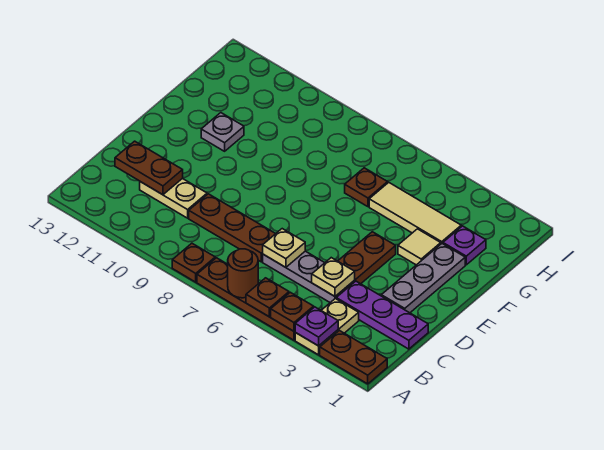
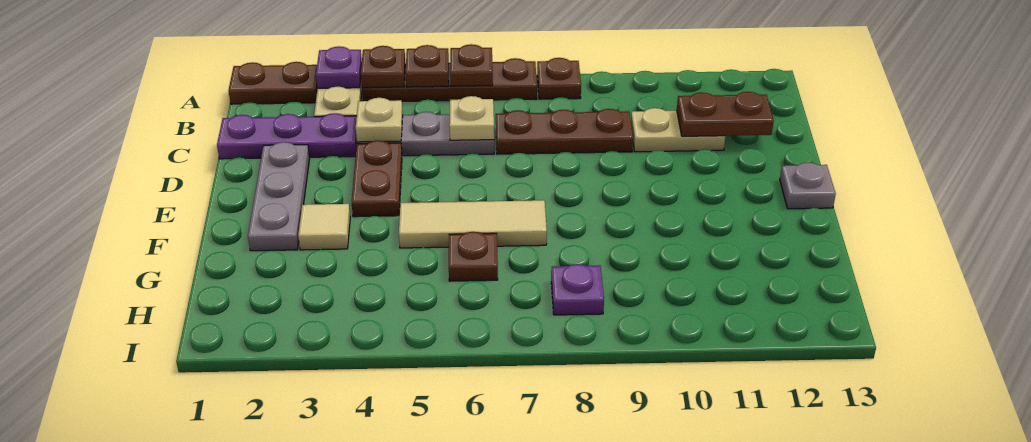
brown round brick A6 level 2 -> brown plate A6 level 2
grey plate F11 level 1 -> grey plate E13 level 1
purple plate G2 level 1 -> purple plate H8 level 1
tan tile G3:G5 level 1 -> tan tile F5:F7 level 1

